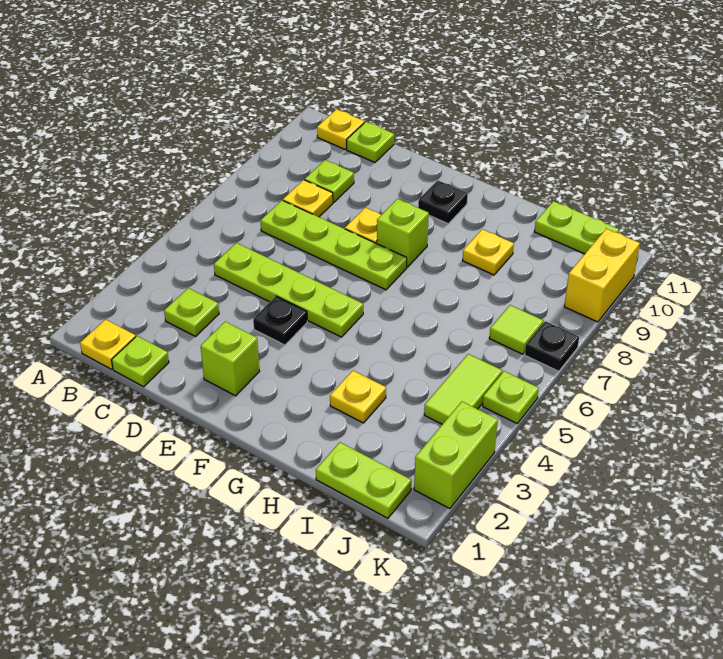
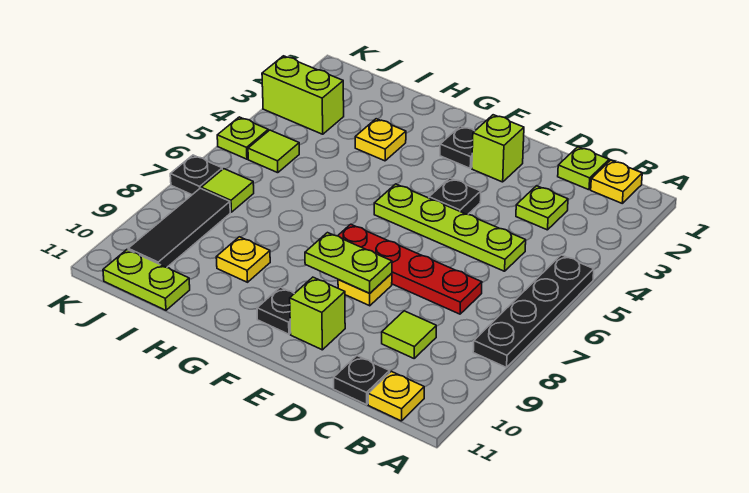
none -> black plate A5:A8 level 1
lime plate C7:F7 level 1 -> red plate C7:F7 level 1
yellow plate C8 level 1 -> none
lime plate C9 level 1 -> lime tile C9 level 1
lime plate C11 level 1 -> black plate C11 level 1
none -> black plate F2 level 1
lime brick F8 level 1 -> lime brick E10 level 1
lime plate I1:J1 level 1 -> lime plate E8:F8 level 2
lime tile J4:J5 level 1 -> lime tile J5 level 1
none -> black tile J8:J10 level 1
lime brick K2:K3 level 1 -> lime brick J3:K3 level 1
yellow brick K9:K10 level 1 -> none

